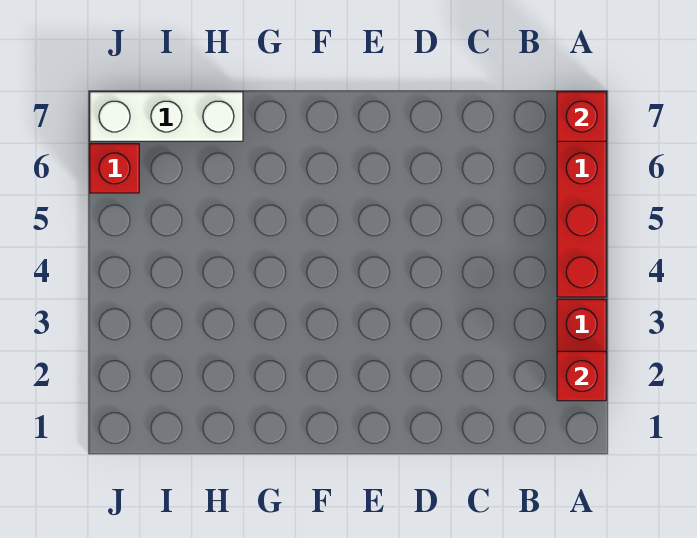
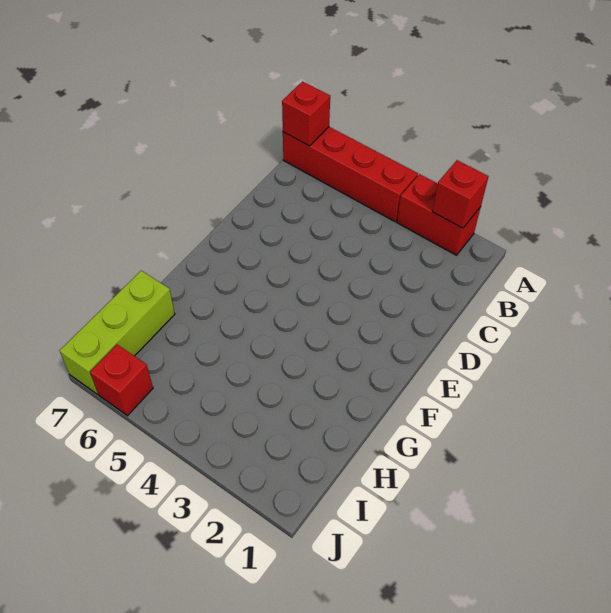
white brick H7:J7 level 1 -> lime brick H7:J7 level 1

